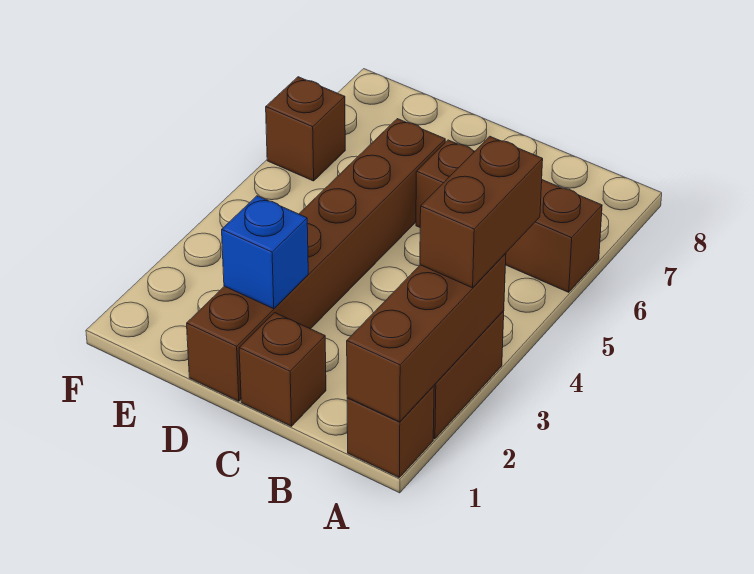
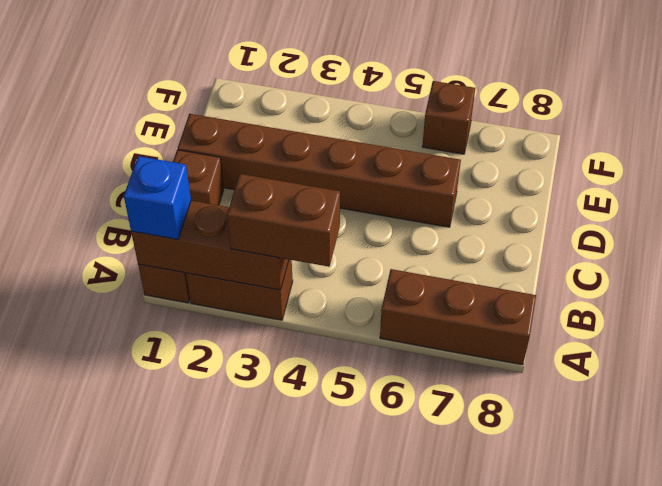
brown brick A6:C6 level 1 -> brown brick A6:A8 level 1
blue brick D2 level 2 -> blue brick A1 level 3

